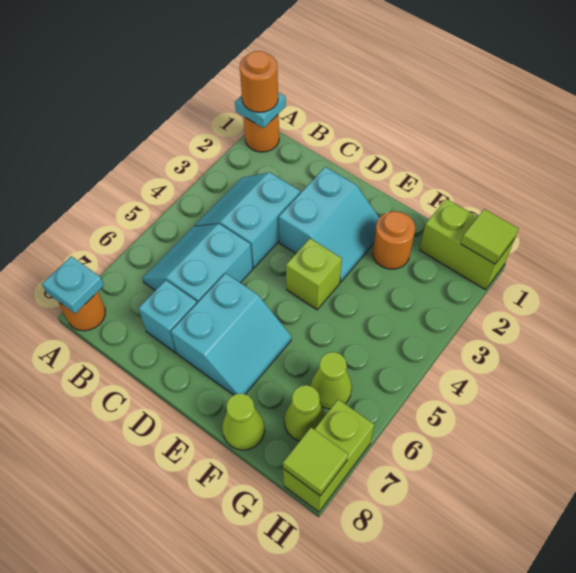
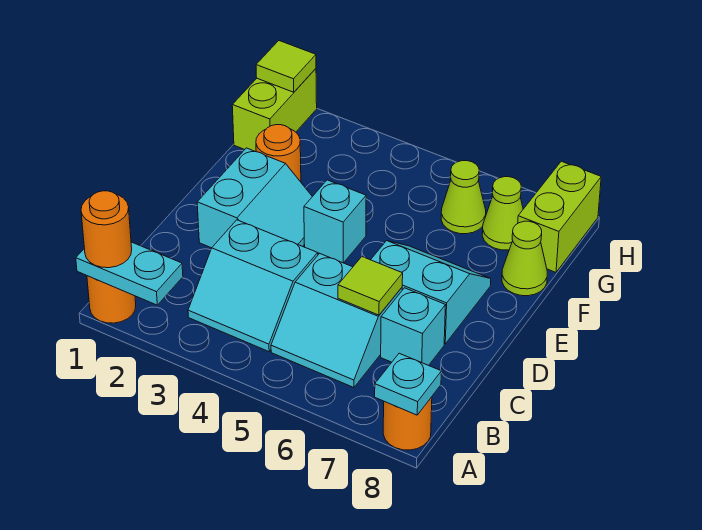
cyan plate A1 level 2 -> cyan plate A1:A2 level 2
cyan slope D2:E3 level 1 top D -> cyan slope D2:E3 level 1 top 2
lime brick E4 level 1 -> cyan brick E4 level 1
lime brick H7:H8 level 1 -> lime brick G8:H8 level 1
lime tile H8 level 2 -> lime tile C6 level 2

